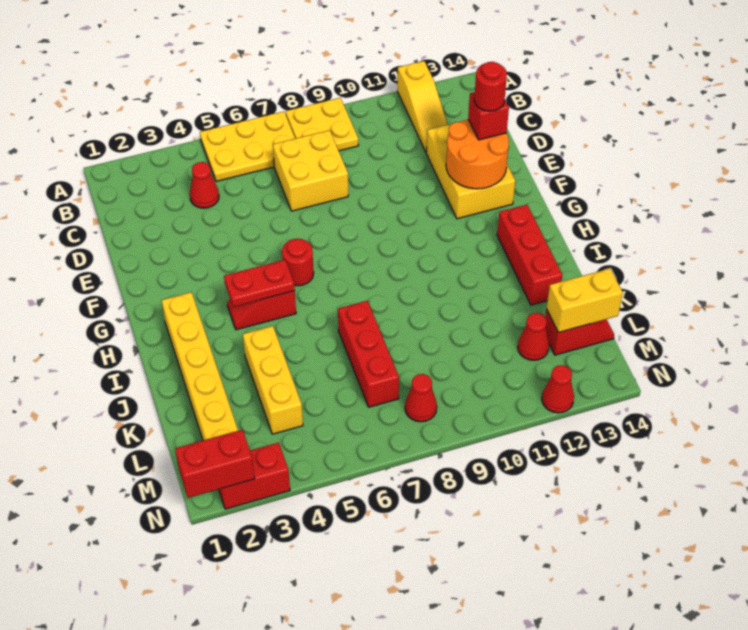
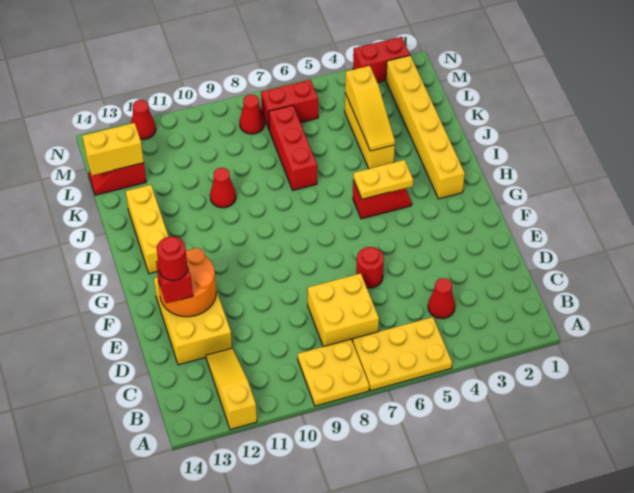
red round brick G6 level 1 -> red round brick E6 level 1
red plate H4:H5 level 2 -> yellow plate H4:H5 level 2
red brick H13:J13 level 1 -> yellow brick H13:J13 level 1
none -> yellow slope J4:L4 level 2 top L
red cone L12 level 1 -> red cone J10 level 1
red brick N1:N2 level 2 -> red brick M6:M7 level 1

